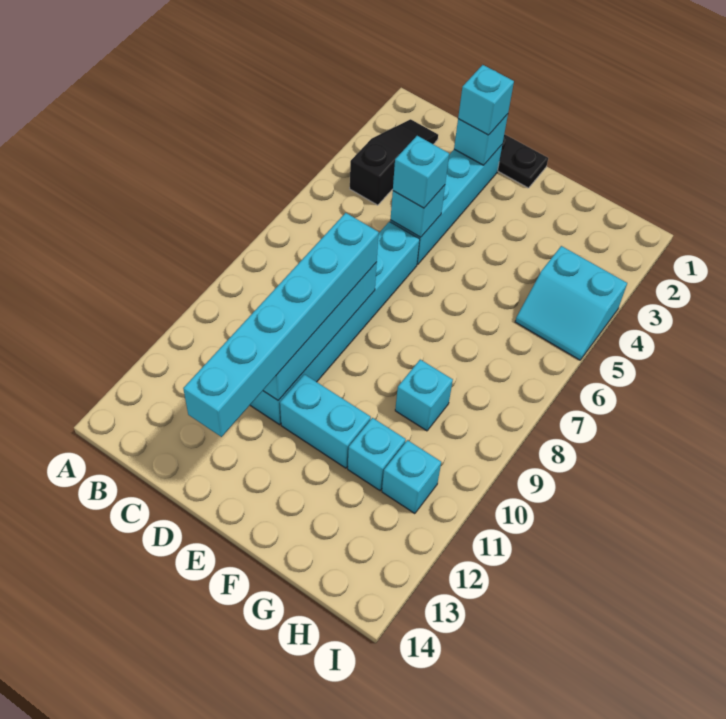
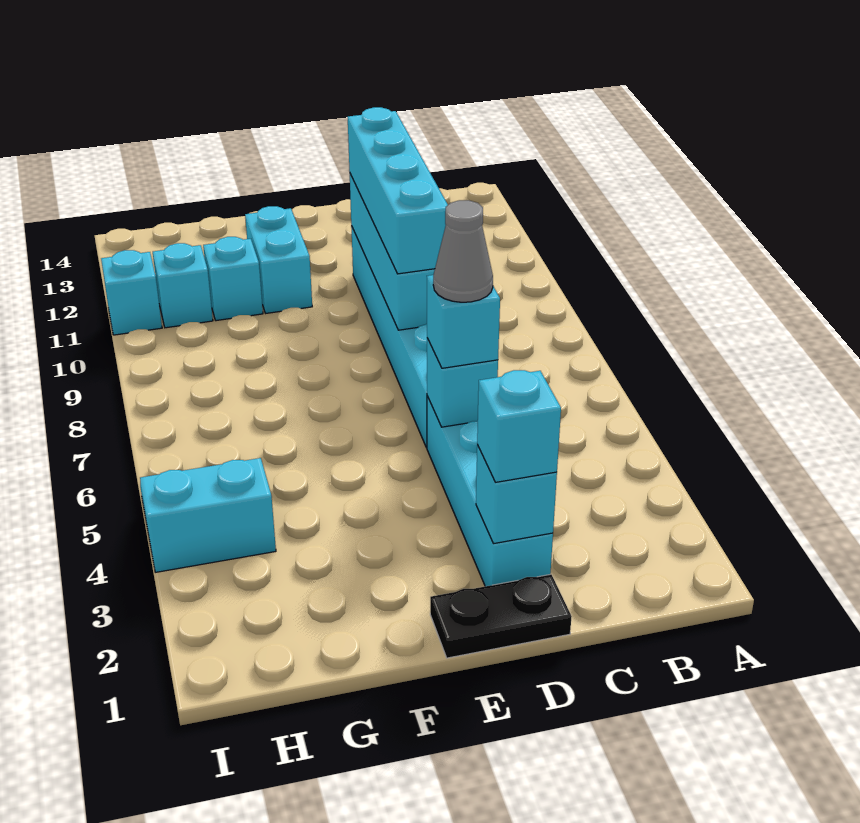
black slope B2:B4 level 1 top 4 -> none
none -> grey cone D5 level 4
cyan brick D8:D13 level 3 -> cyan brick D8:D11 level 3
cyan brick E11:F11 level 1 -> cyan brick F11:F12 level 1
cyan brick G9 level 1 -> cyan brick I11 level 1

